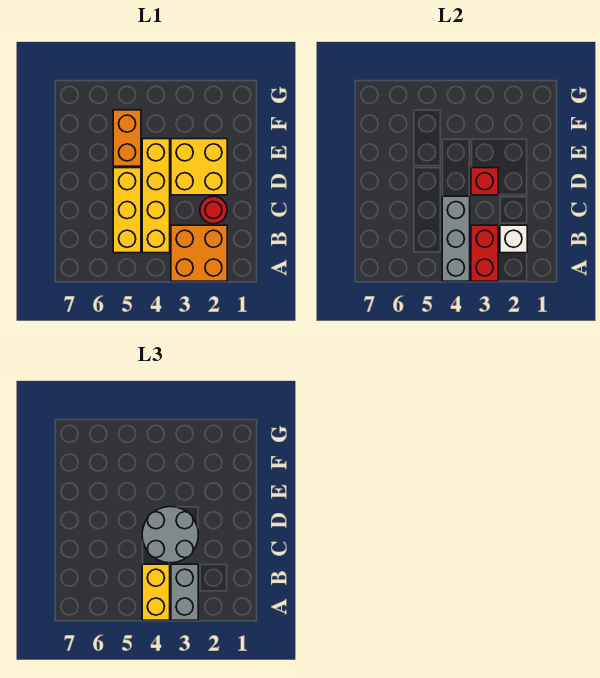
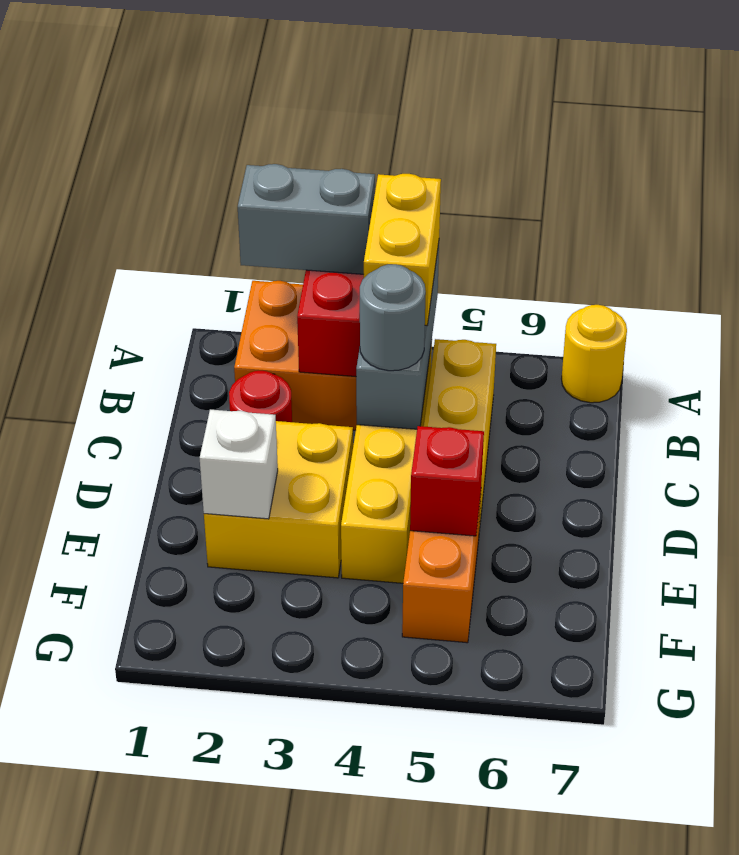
grey brick A3:B3 level 3 -> grey brick A2:A3 level 3
none -> yellow round brick A7 level 1
white brick B2 level 2 -> white brick E2 level 2
grey round brick C3:D4 level 3 -> grey round brick C4 level 3
red brick D3 level 2 -> red brick E5 level 2

